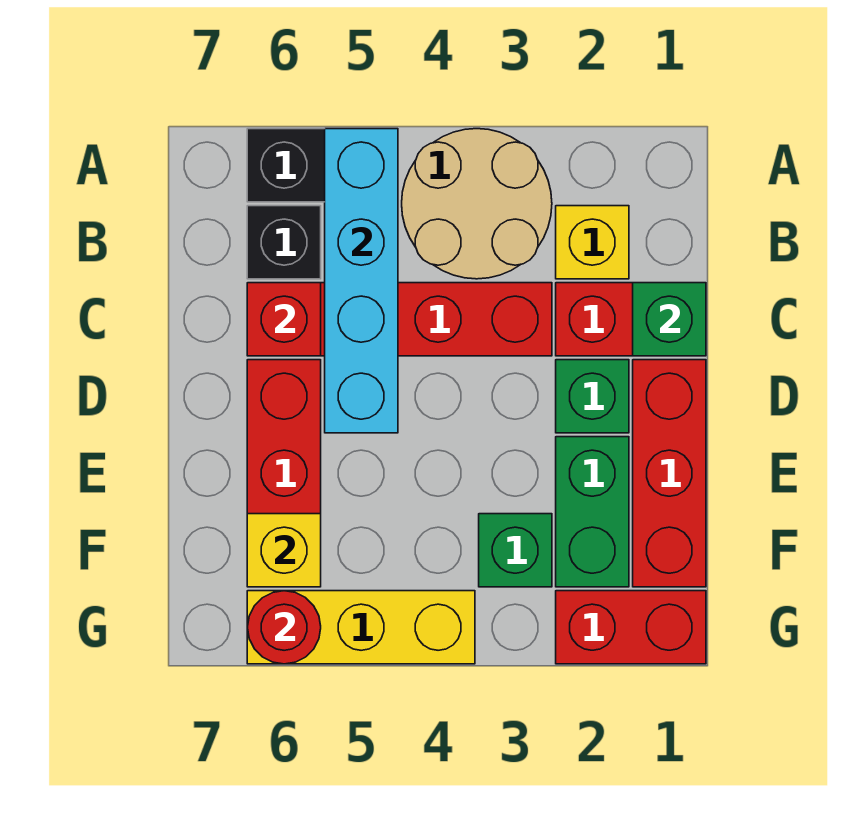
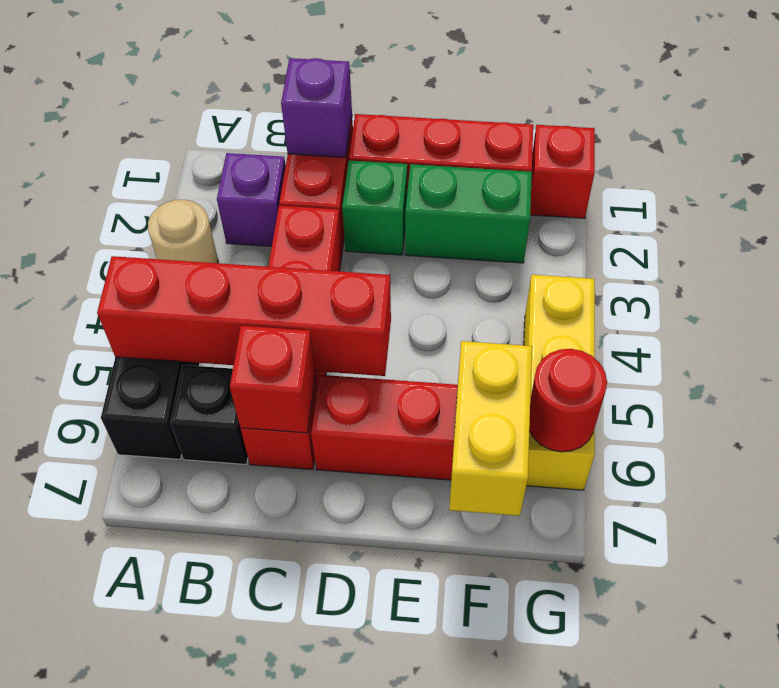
tan round brick A3:B4 level 1 -> tan round brick A3 level 1
cyan brick A5:D5 level 2 -> red brick A5:D5 level 2
yellow brick B2 level 1 -> purple brick B2 level 1
green brick C1 level 2 -> purple brick C1 level 2
green brick F3 level 1 -> none
yellow brick F6 level 2 -> yellow brick F6:F7 level 2
red brick G1:G2 level 1 -> red brick G1 level 1

